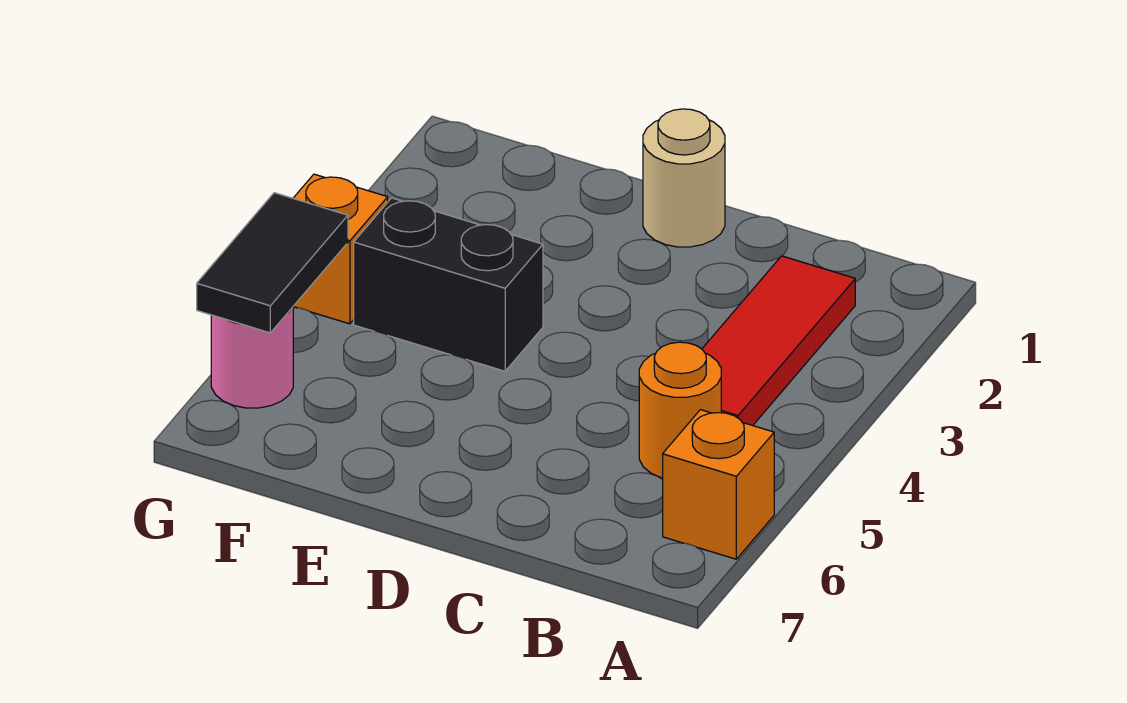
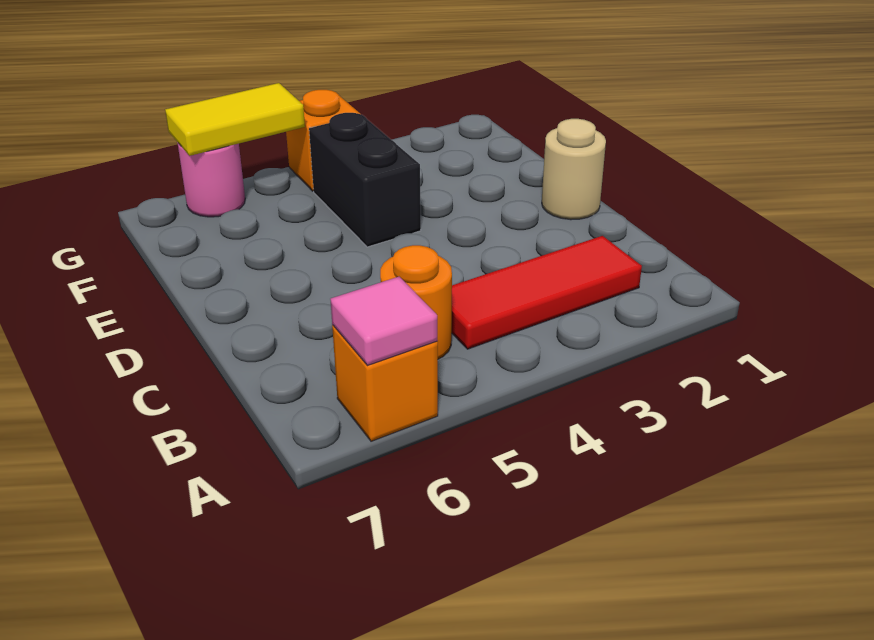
none -> pink tile A6 level 2
black tile G5:G6 level 2 -> yellow tile G5:G6 level 2

